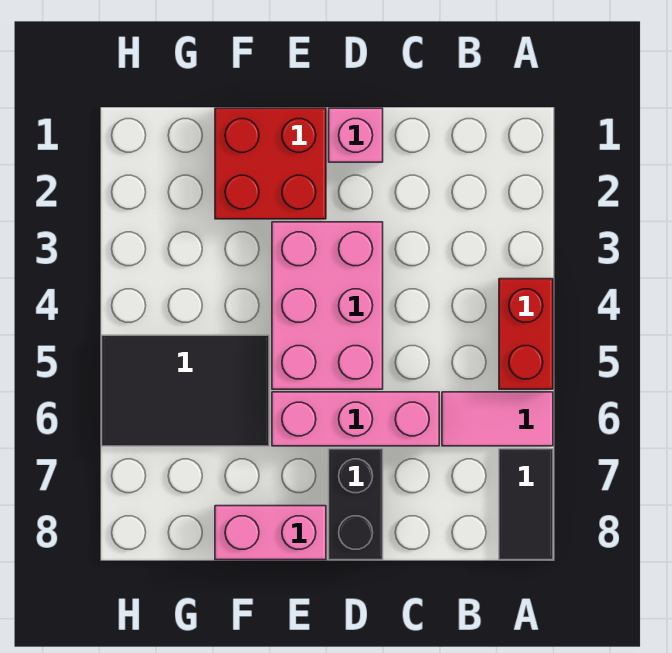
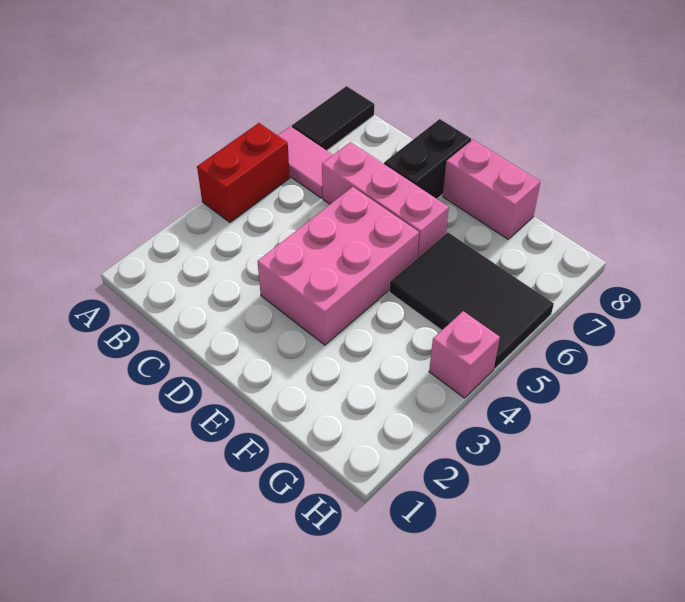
pink brick D1 level 1 -> pink brick H4 level 1
red brick E1:F2 level 1 -> none

